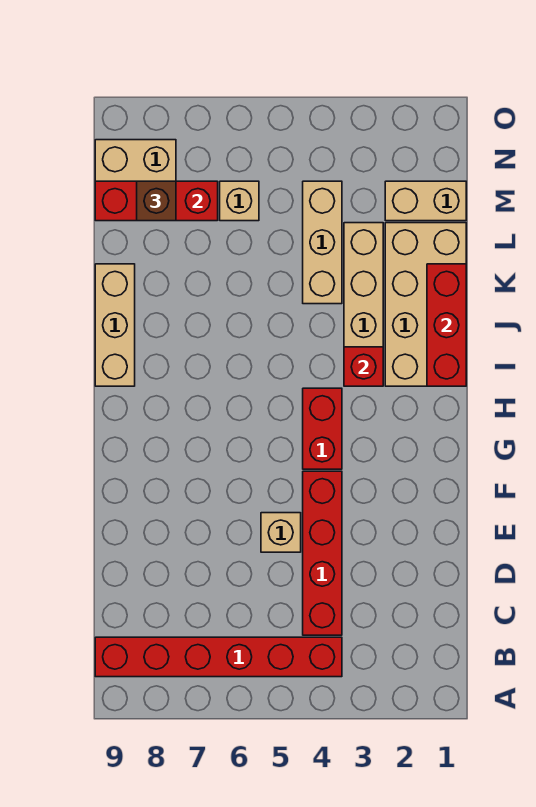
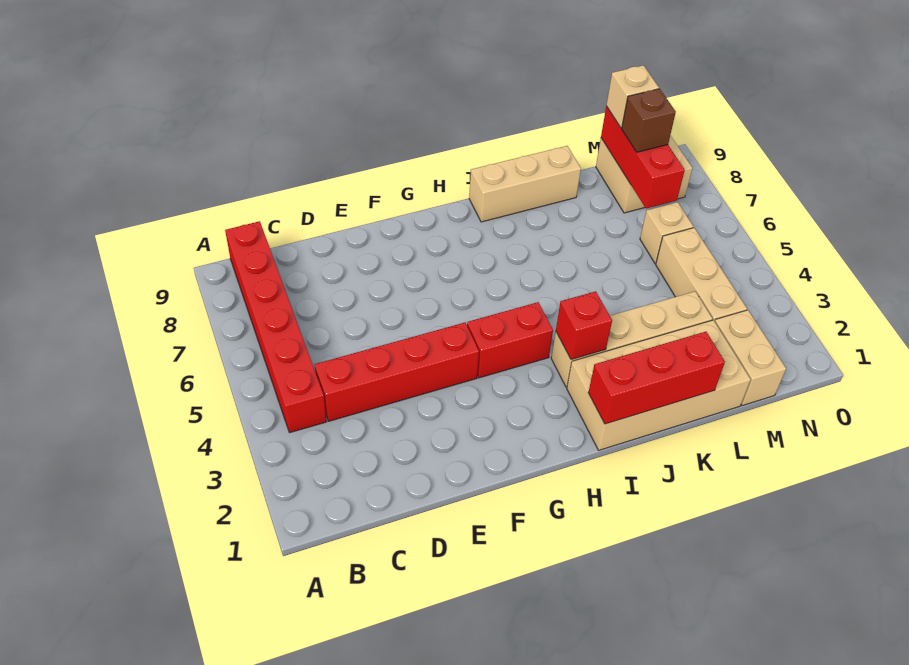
tan brick E5 level 1 -> tan brick M9 level 3
tan brick K4:M4 level 1 -> tan brick M3:M5 level 1

